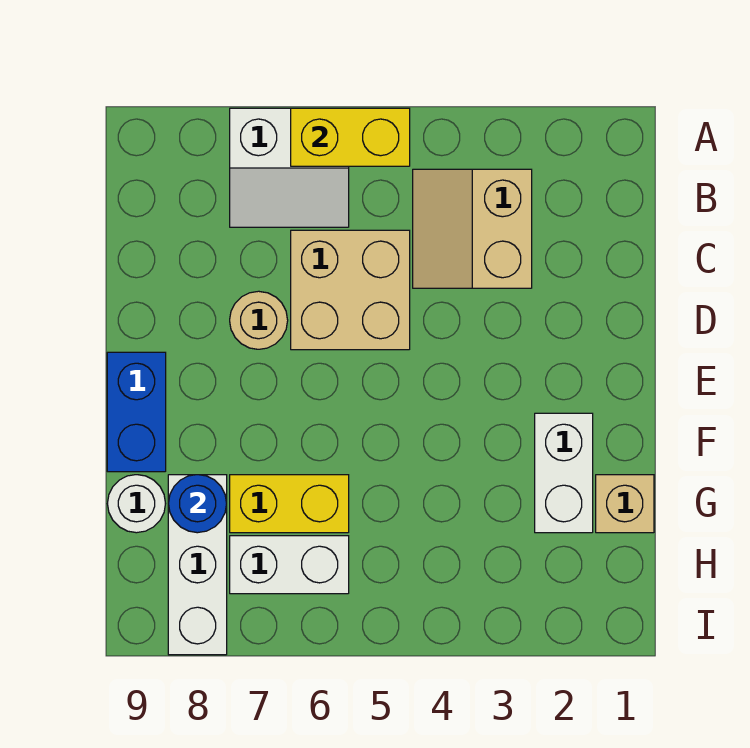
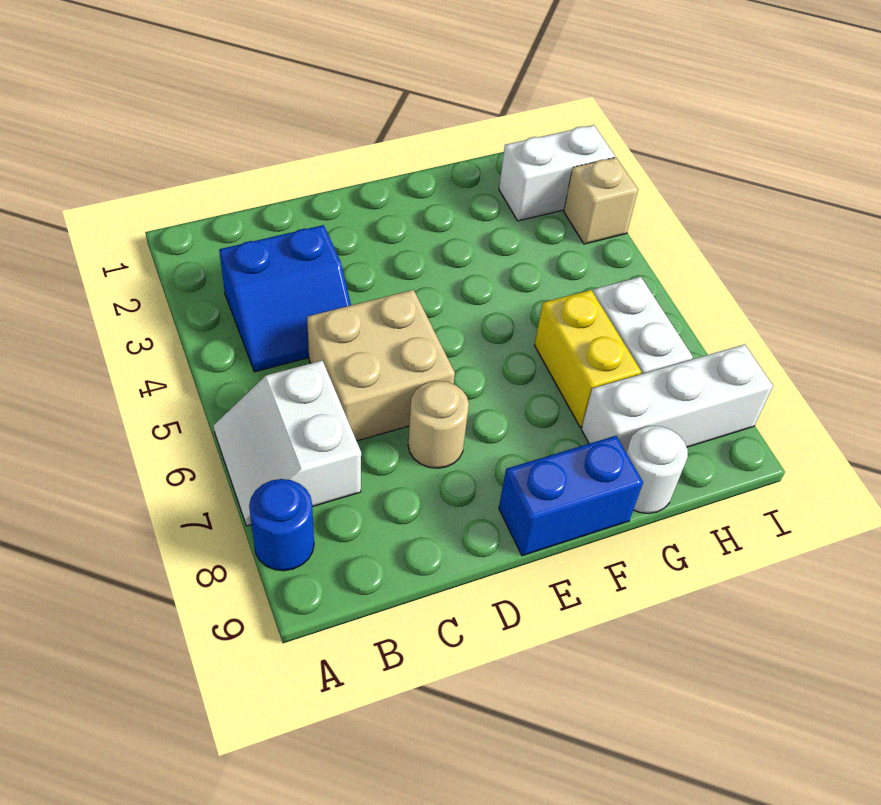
yellow brick A5:A6 level 2 -> none
white slope A6:B7 level 1 top A -> white slope A6:B7 level 1 top B
tan slope B3:C4 level 1 top 3 -> blue slope B3:C4 level 1 top 3
white brick F2:G2 level 1 -> white brick H2:I2 level 1
tan brick G1 level 1 -> tan brick I3 level 1
blue round brick G8 level 2 -> blue round brick A8 level 1

